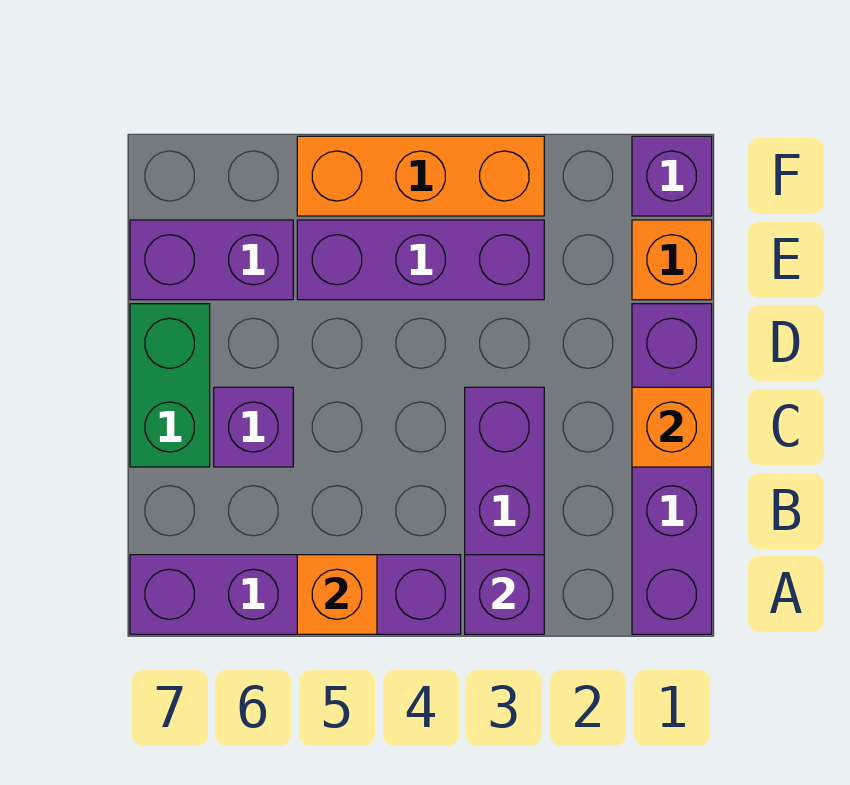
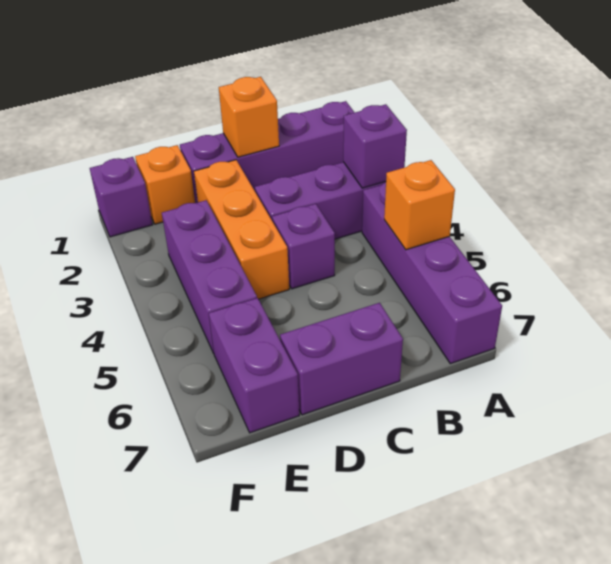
purple brick C6 level 1 -> purple brick C4 level 1
green brick C7:D7 level 1 -> purple brick C7:D7 level 1
orange brick F3:F5 level 1 -> orange brick D2:D4 level 1

